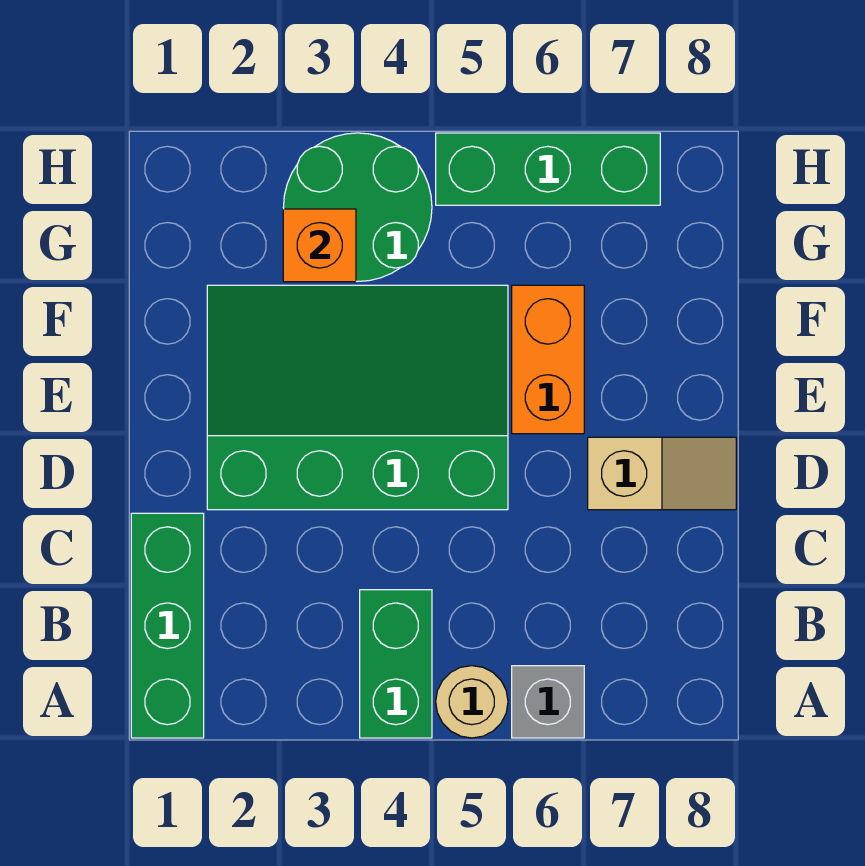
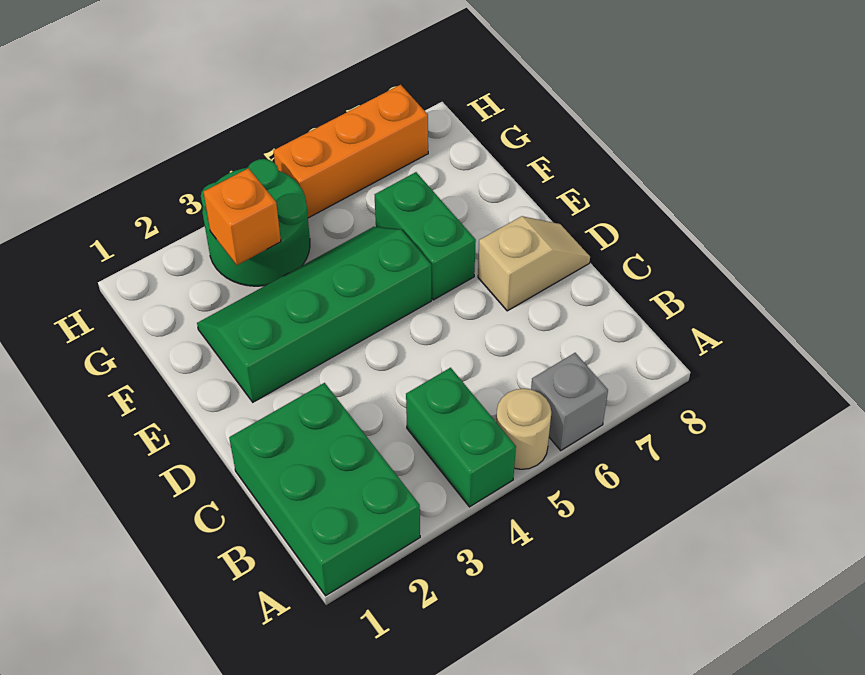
green brick A1:C1 level 1 -> green brick A1:C2 level 1
green slope D2:F5 level 1 top D -> green slope E2:F5 level 1 top E
orange brick E6:F6 level 1 -> green brick E6:F6 level 1
green brick H5:H7 level 1 -> orange brick H5:H7 level 1

